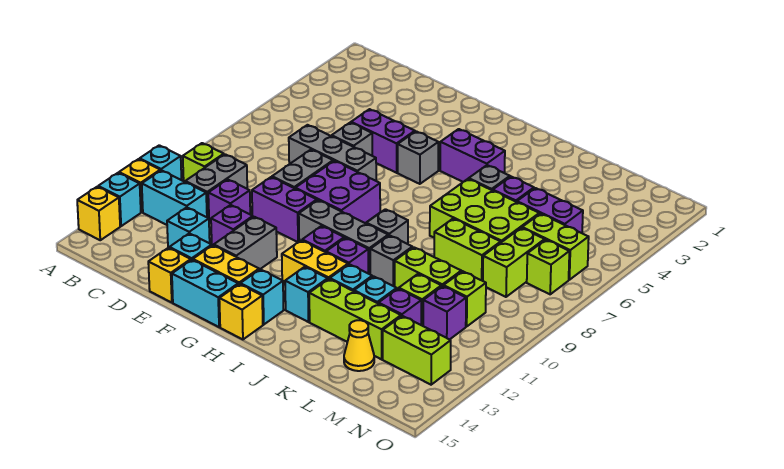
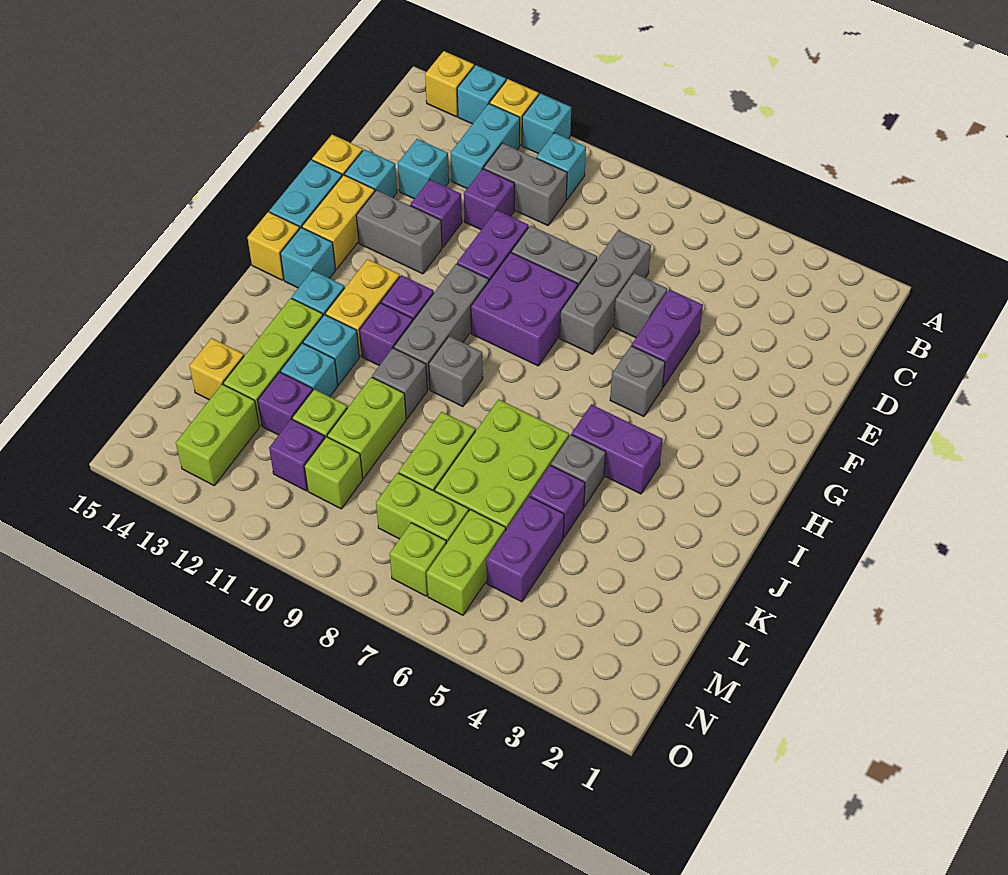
lime brick B10 level 1 -> cyan brick B10 level 1
purple brick H4:I4 level 1 -> purple brick I4:I5 level 1
yellow cone L14 level 1 -> yellow brick L14 level 1

